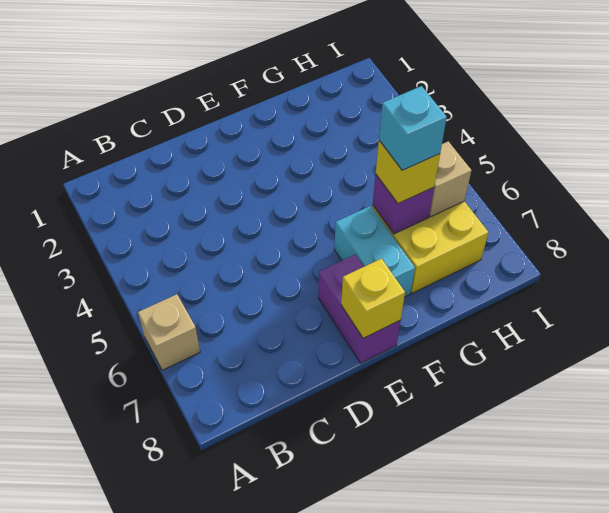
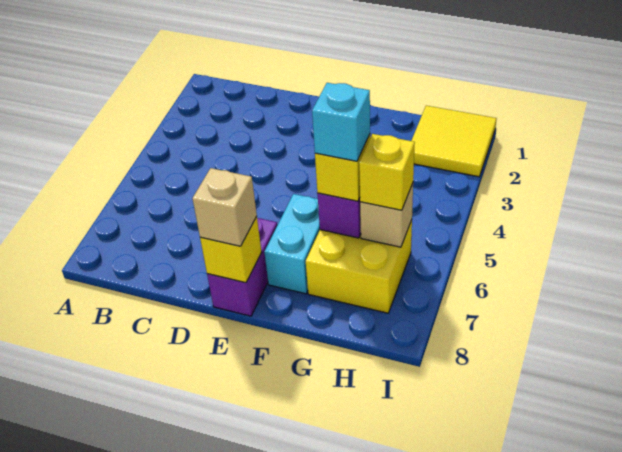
tan brick A6 level 1 -> tan brick E8 level 3
none -> yellow tile H1:I2 level 1
none -> yellow brick H6 level 3

